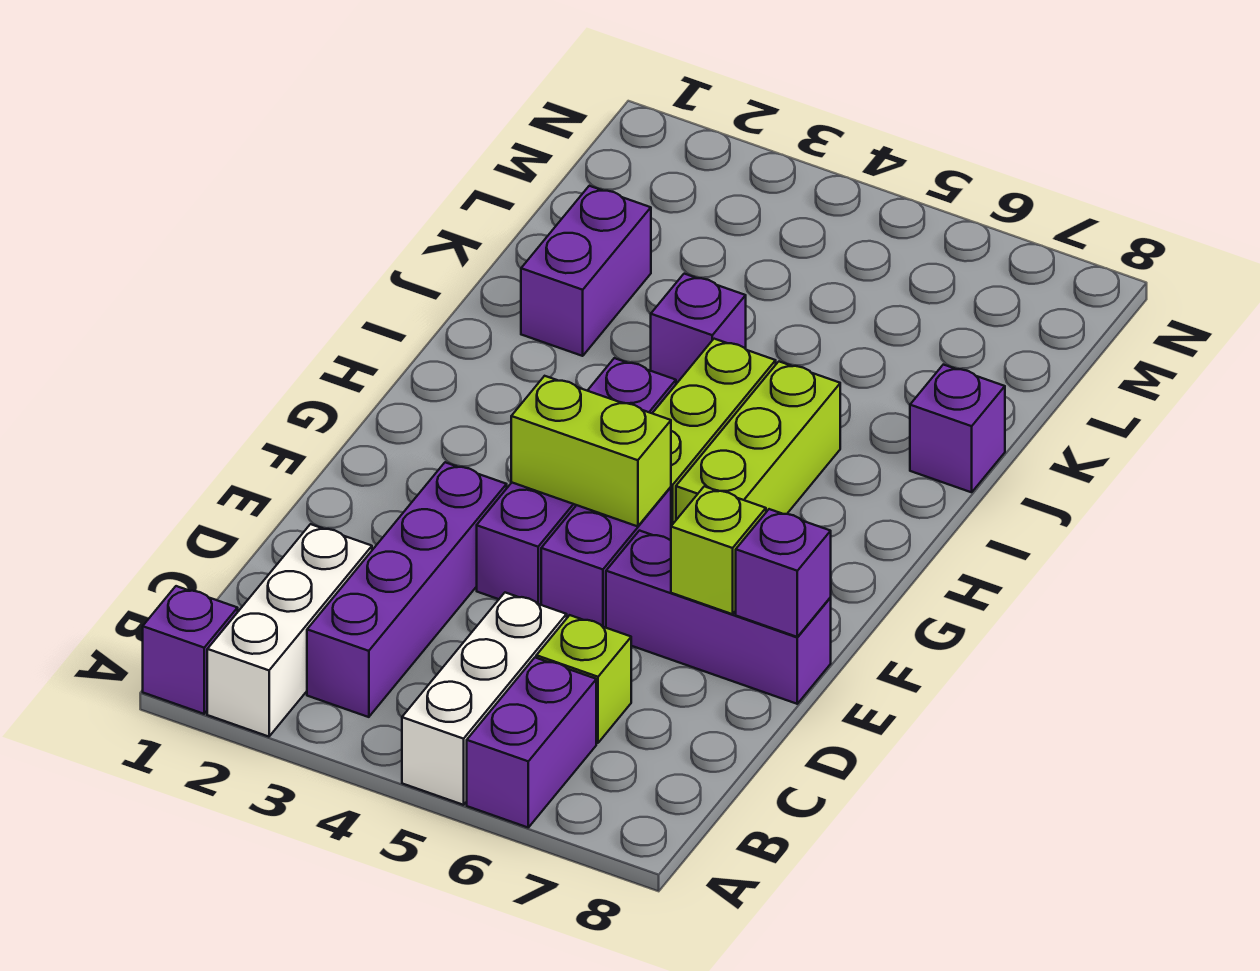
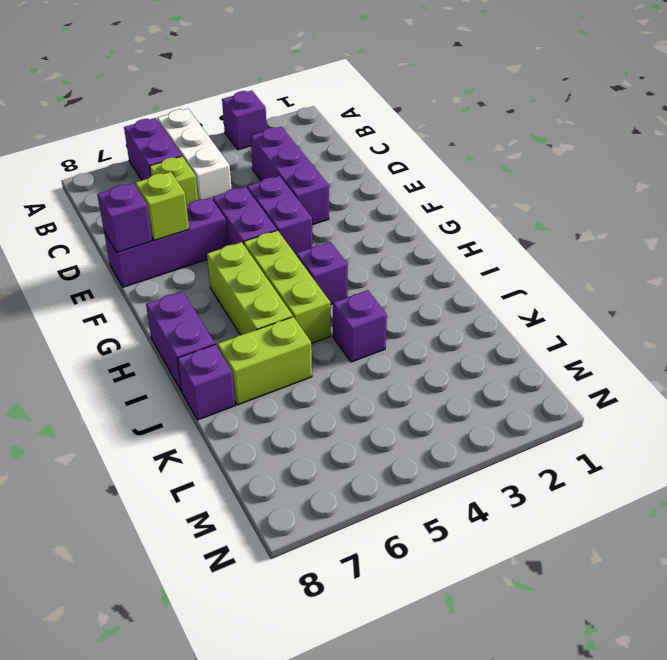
purple brick A1 level 1 -> purple brick A3 level 1
white brick A2:C2 level 1 -> none
purple brick B3:E3 level 1 -> purple brick C3:E3 level 1
lime brick F4:F5 level 2 -> lime brick J6:J7 level 1
purple brick J2:K2 level 1 -> purple brick H8:I8 level 1

